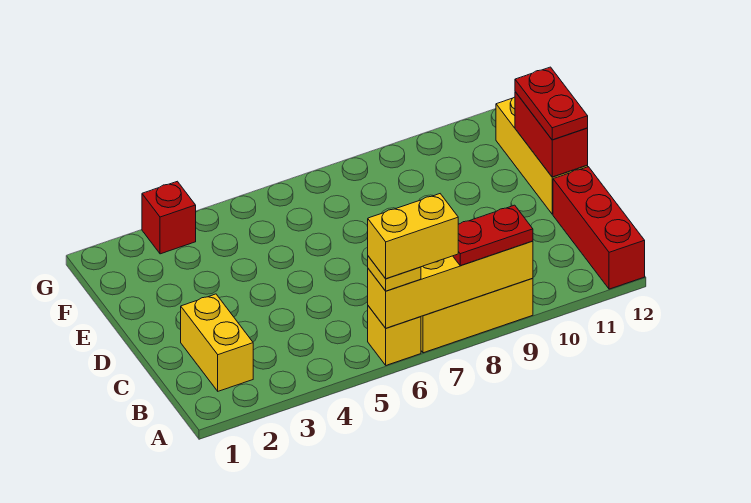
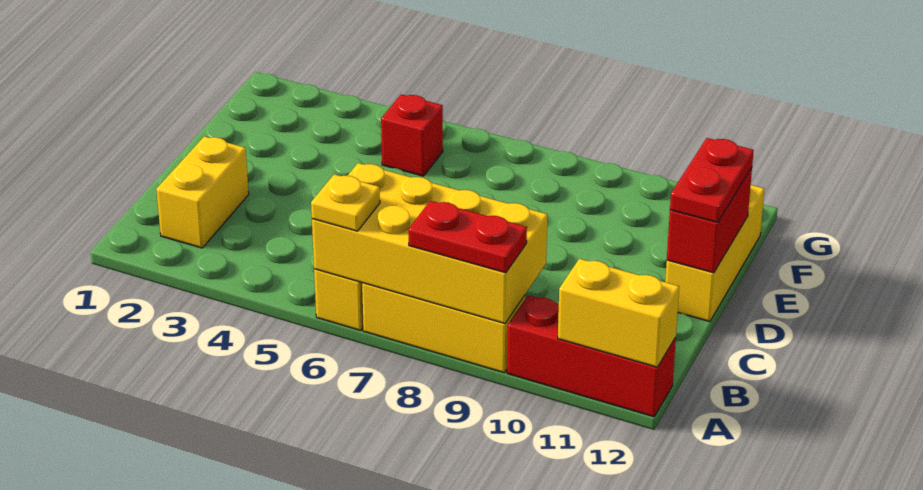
yellow brick A6:A9 level 2 -> yellow brick A6:B9 level 2
yellow brick A6:A7 level 4 -> yellow brick A11:A12 level 2
red brick A12:C12 level 1 -> red brick A10:A12 level 1
red brick G3 level 1 -> red brick F5 level 1

